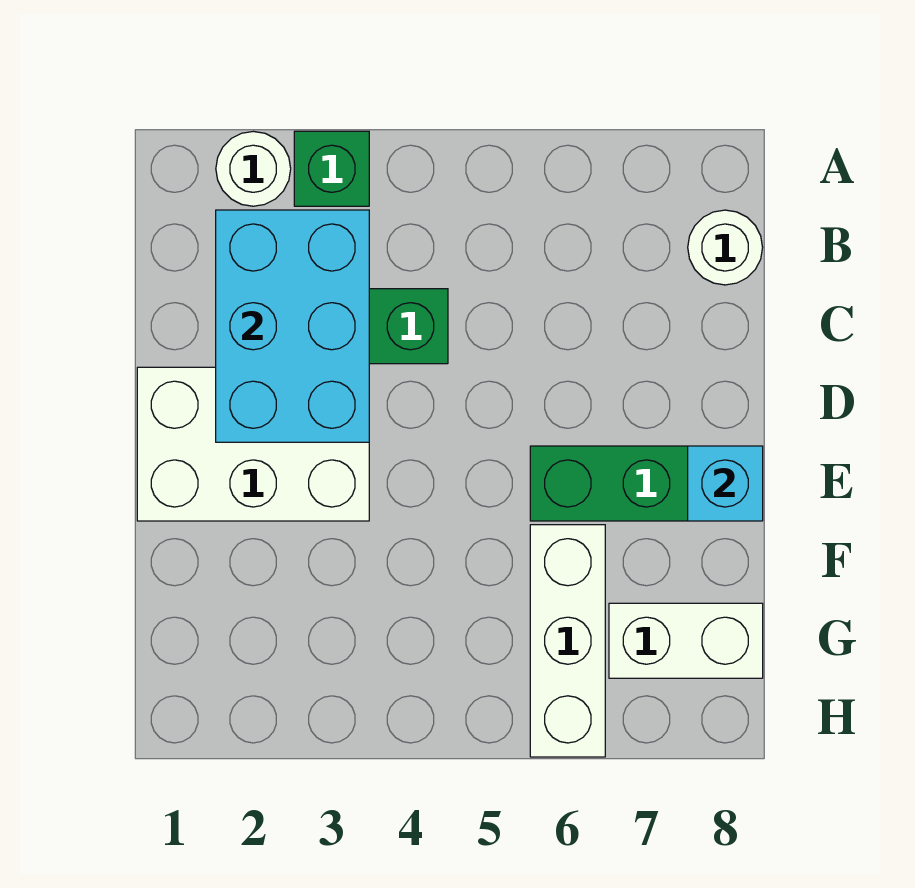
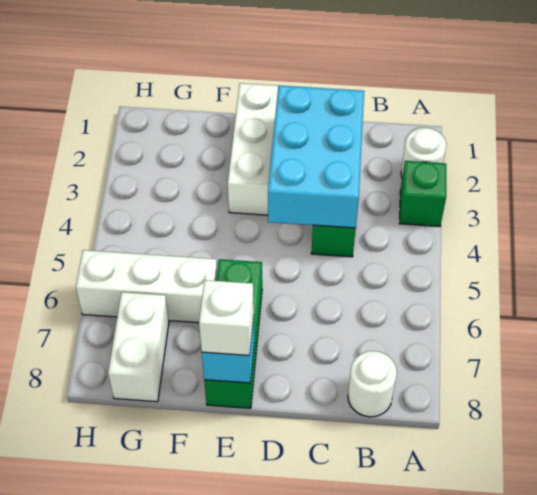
cyan brick B2:D3 level 2 -> cyan brick C2:D4 level 2
none -> white brick E8 level 3

